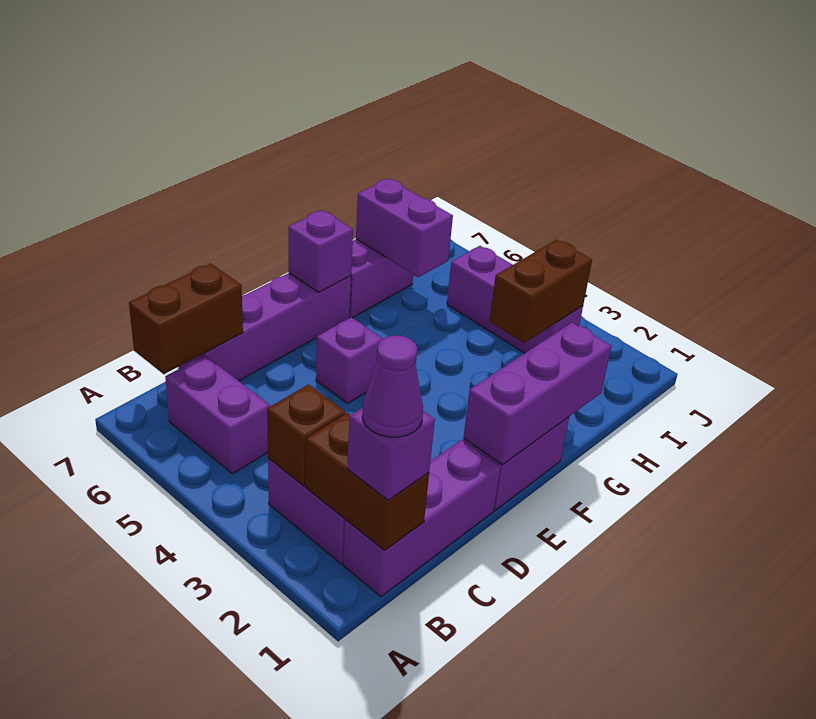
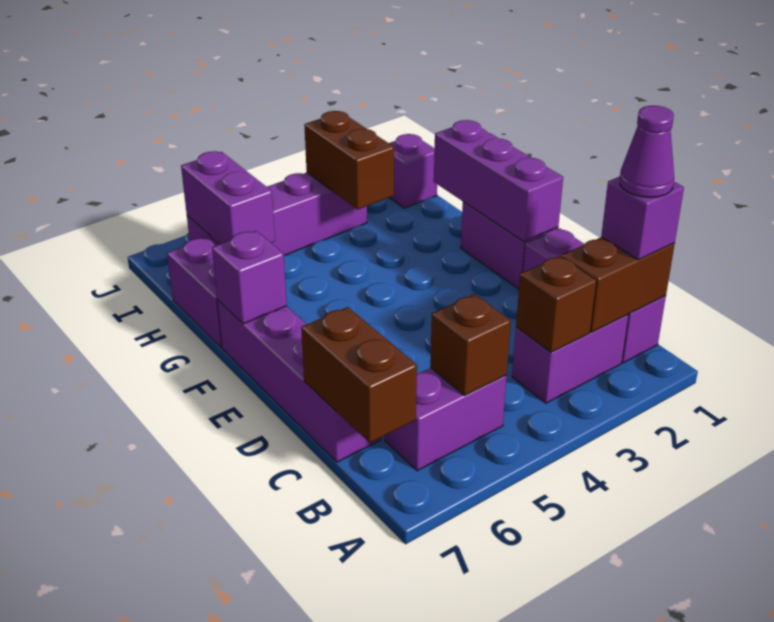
none -> brown brick B5 level 2
purple brick E5 level 1 -> purple brick I1 level 1
purple brick H6:H7 level 2 -> purple brick H6:I6 level 2
purple brick I3:I5 level 1 -> purple brick I3:I6 level 1

